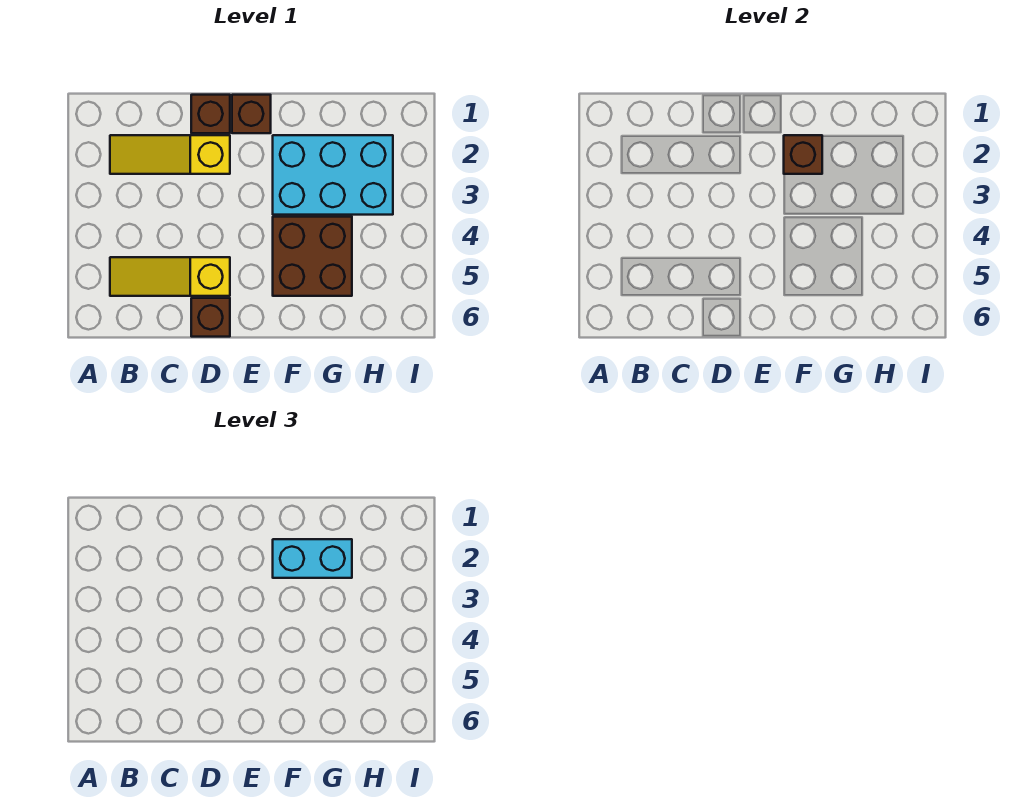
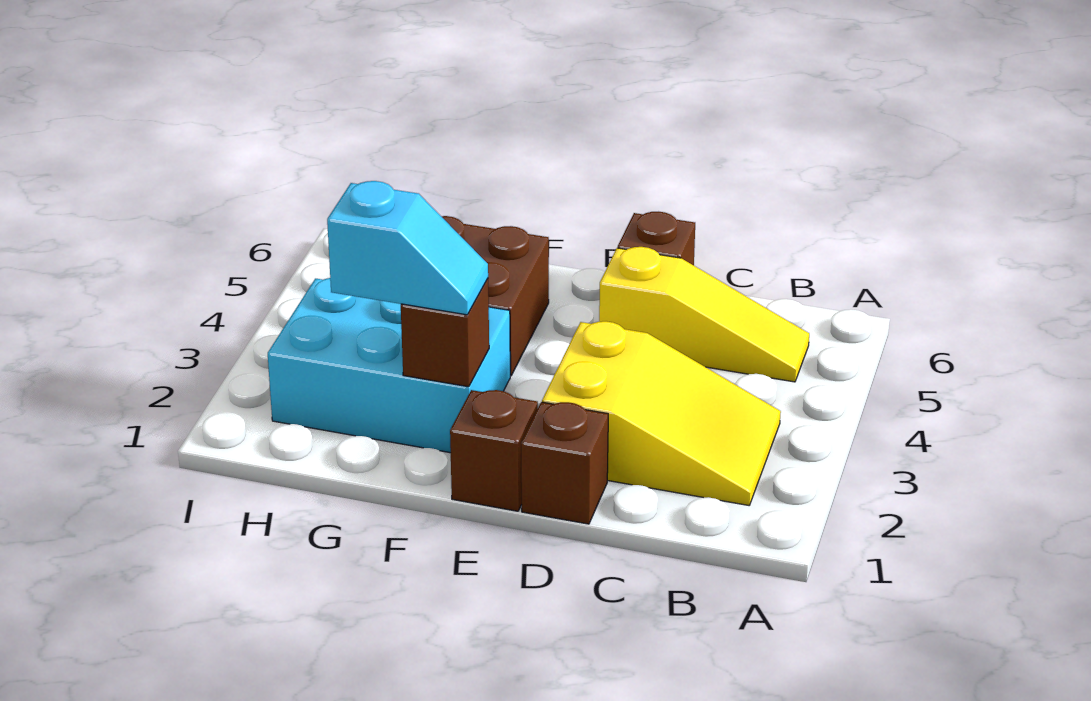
yellow slope B2:D2 level 1 top D -> yellow slope B2:D3 level 1 top D
cyan brick F2:G2 level 3 -> cyan slope F2:G2 level 3 top G

